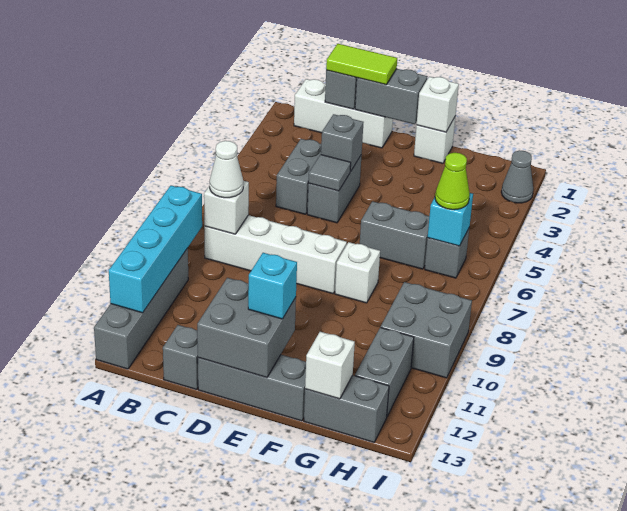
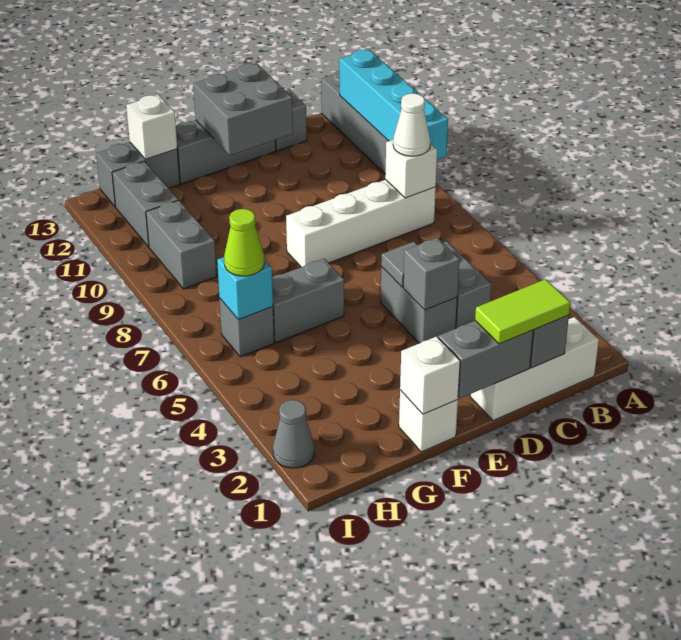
cyan brick E12 level 3 -> none
white brick F8 level 1 -> none
grey brick H9:I10 level 1 -> grey brick H9:H10 level 1

